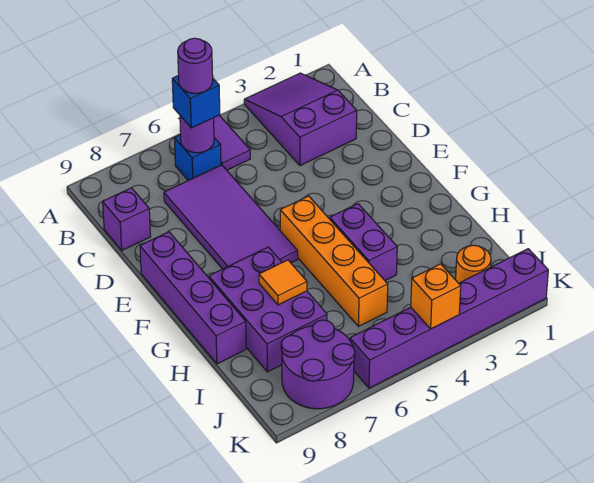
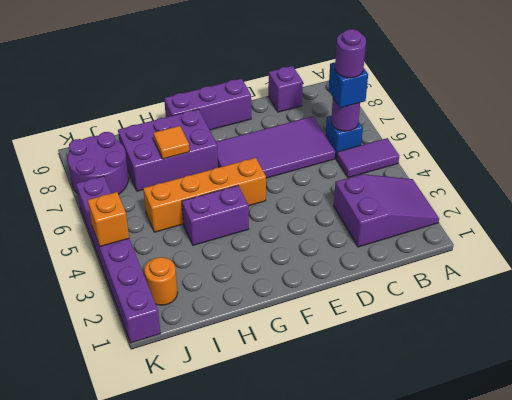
purple brick E9:H9 level 1 -> purple brick E9:G9 level 1

